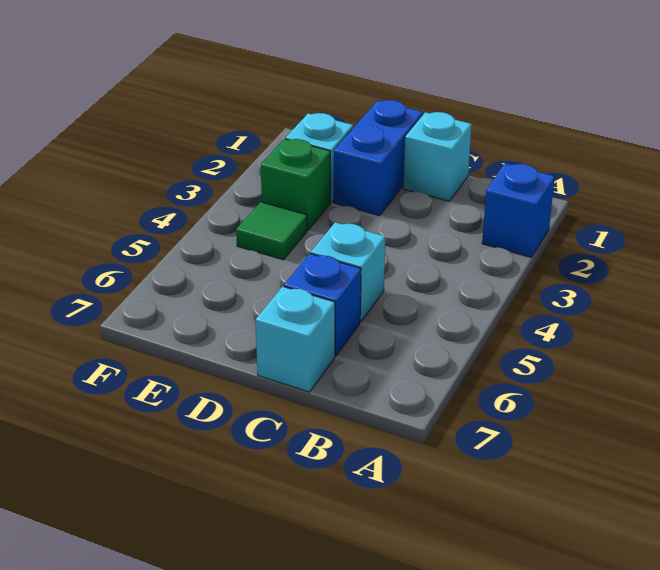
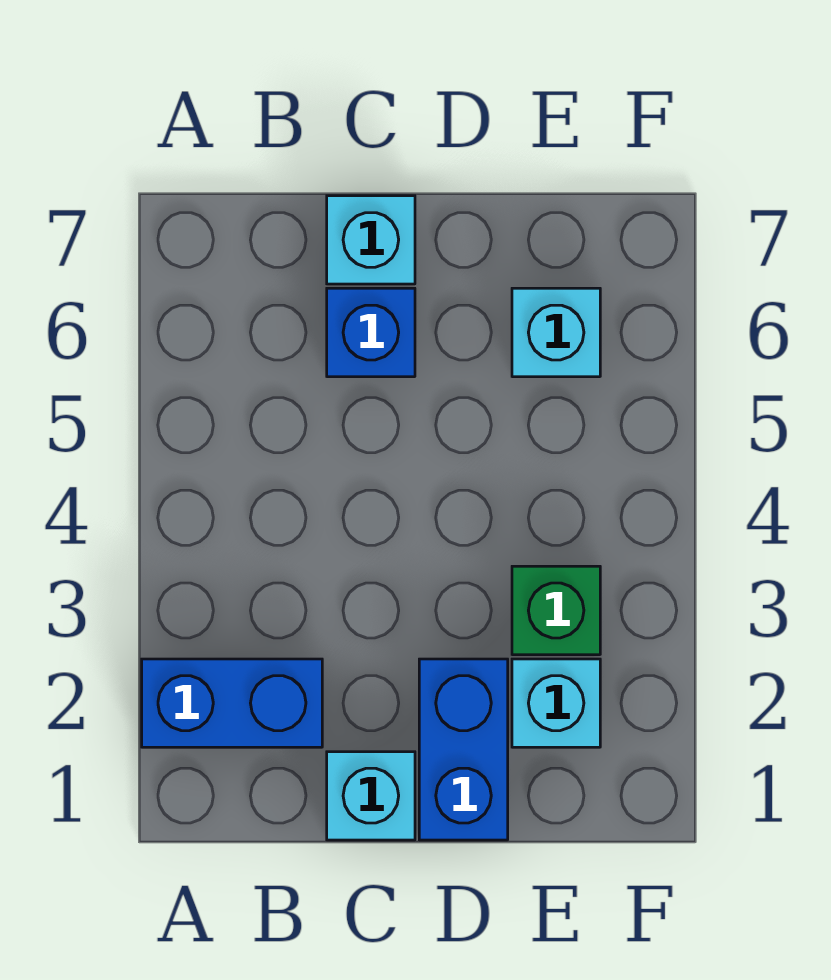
blue brick A2 level 1 -> blue brick A2:B2 level 1
cyan brick C5 level 1 -> cyan brick E6 level 1
green tile E4 level 1 -> none

